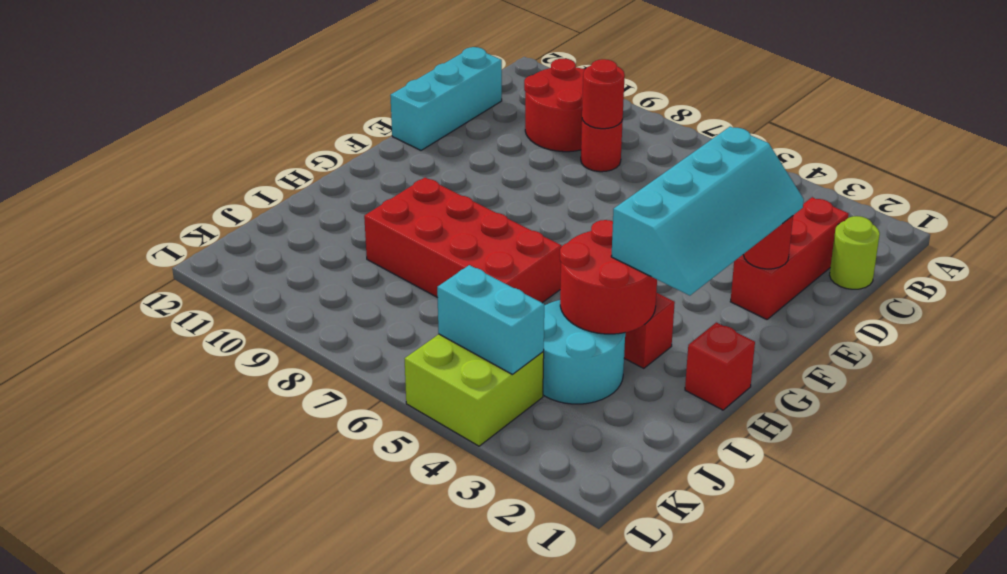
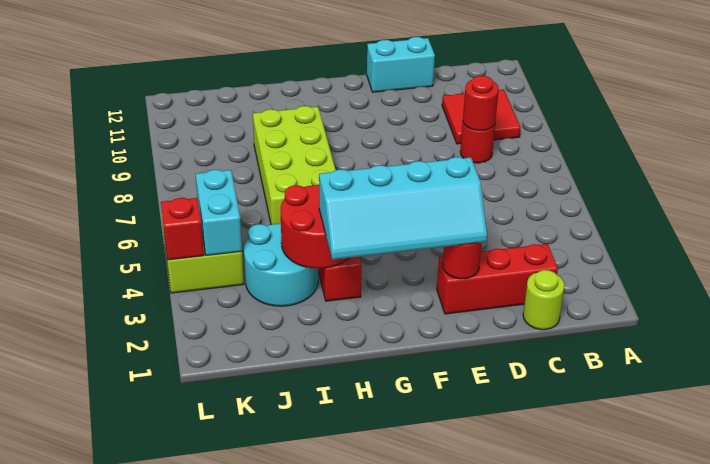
red round brick B9:C10 level 1 -> red tile B9:C10 level 1
cyan brick C12:E12 level 1 -> cyan brick D12:E12 level 1
red brick H1 level 1 -> red brick L4 level 2
red brick H6:I9 level 1 -> lime brick H6:I9 level 1

